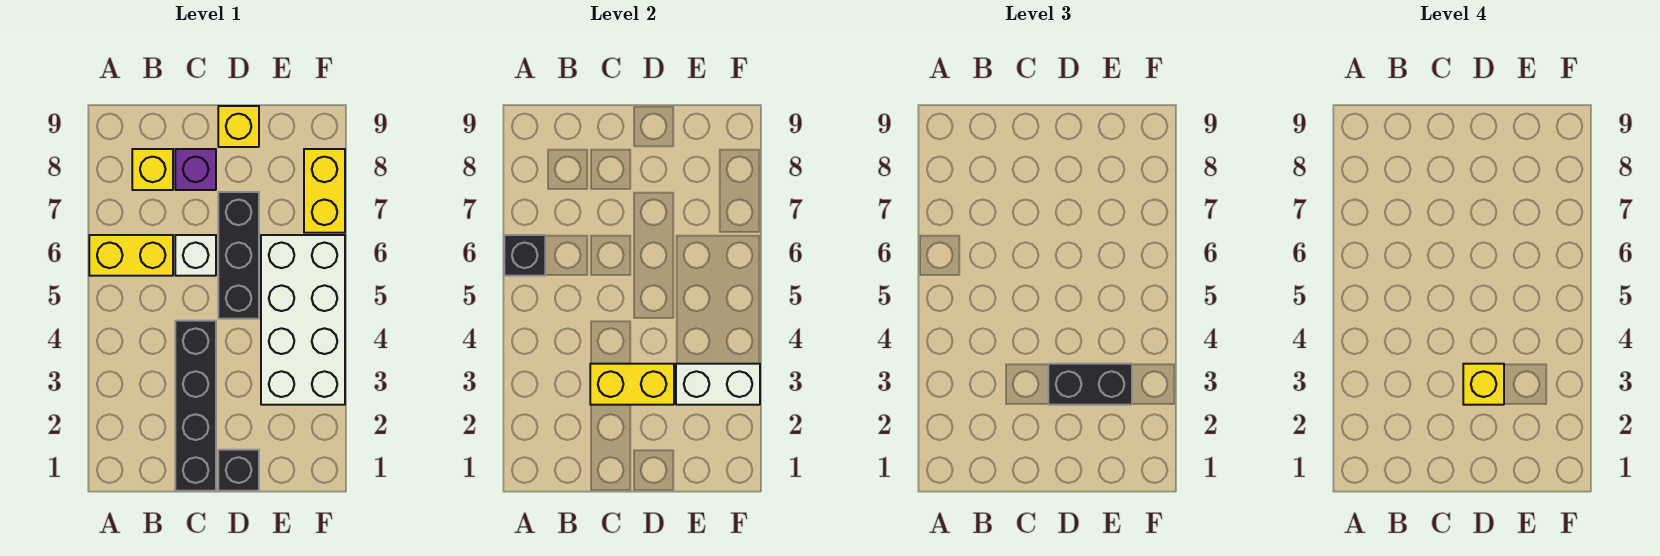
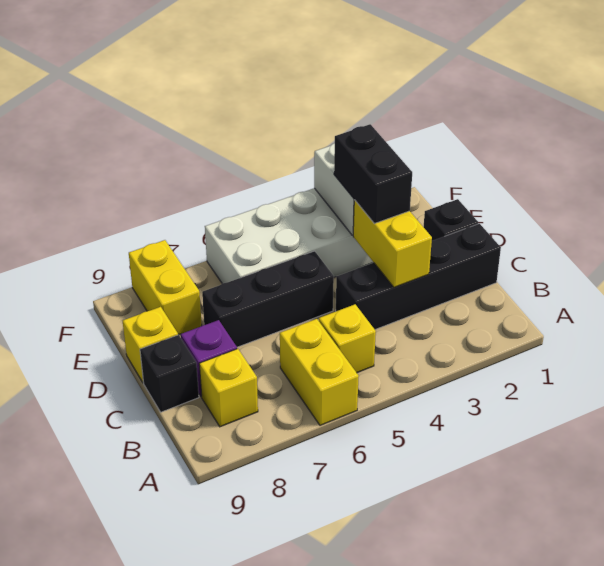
black brick A6 level 2 -> black brick C9 level 1
white brick C6 level 1 -> none
yellow brick D3 level 4 -> yellow brick B5 level 1
yellow brick F7:F8 level 1 -> yellow brick E8:F8 level 1

